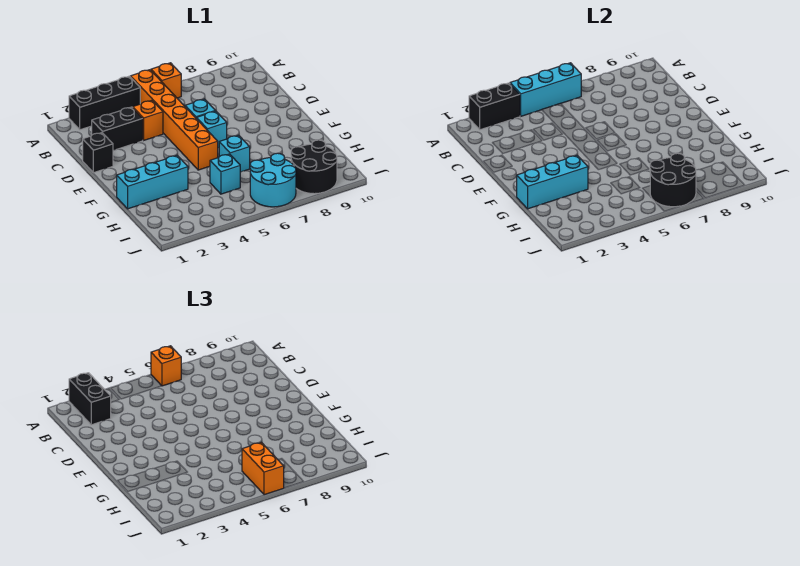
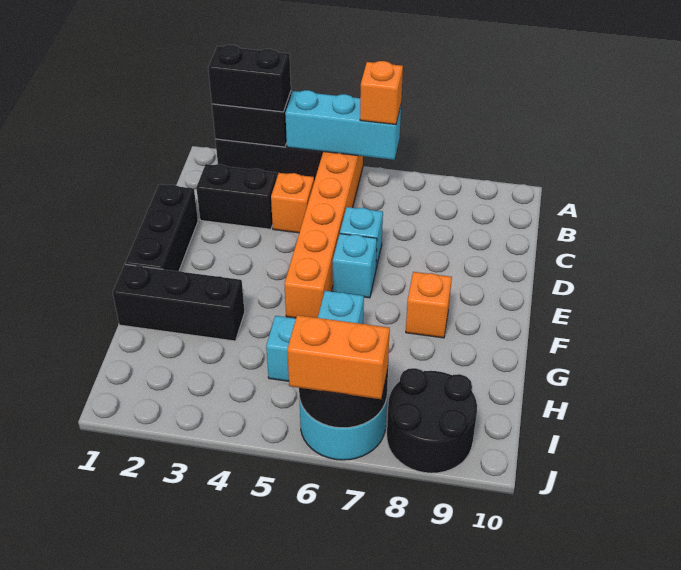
black brick A2:B2 level 3 -> black brick A2:A3 level 3
orange brick A6 level 1 -> orange brick F8 level 1
black brick D1 level 1 -> black brick D1:F1 level 1
cyan brick G1:G3 level 1 -> black brick G1:G3 level 1
cyan brick G1:G3 level 2 -> none
orange brick I6:J6 level 3 -> orange brick J6:J7 level 3

